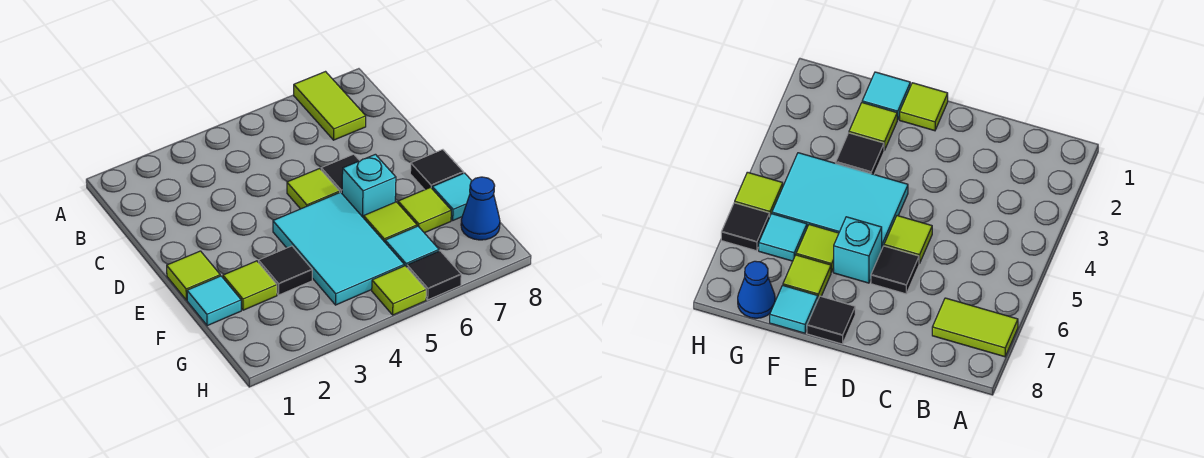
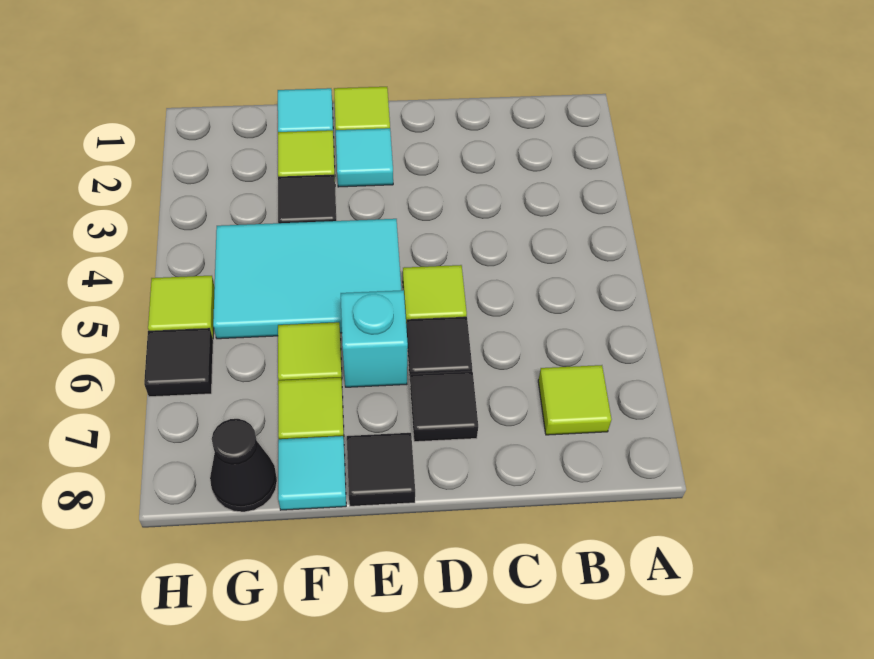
lime tile A7:B7 level 1 -> lime tile B7 level 1
none -> black tile D7 level 1
cyan tile G6 level 1 -> cyan tile E2 level 1
blue cone G8 level 1 -> black cone G8 level 1

